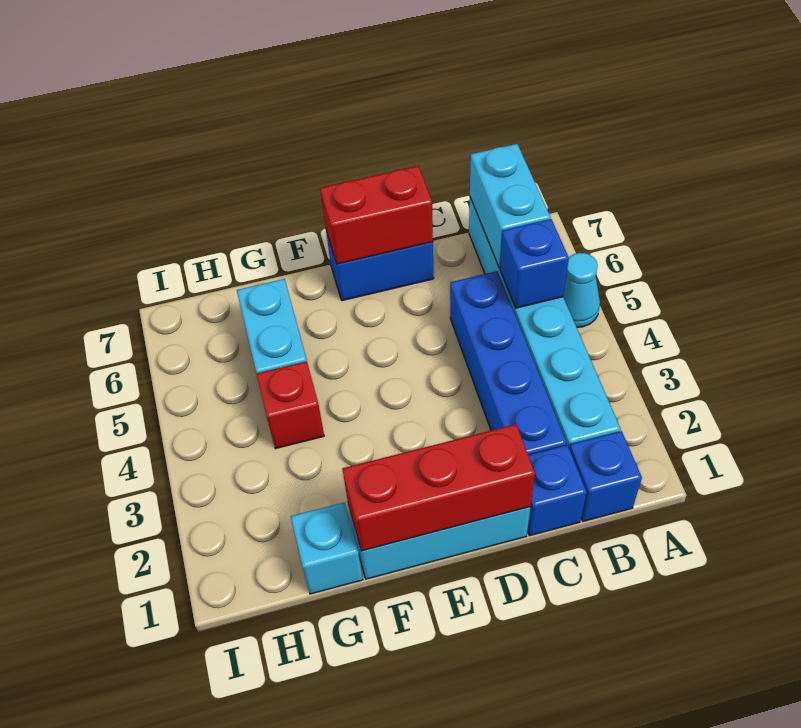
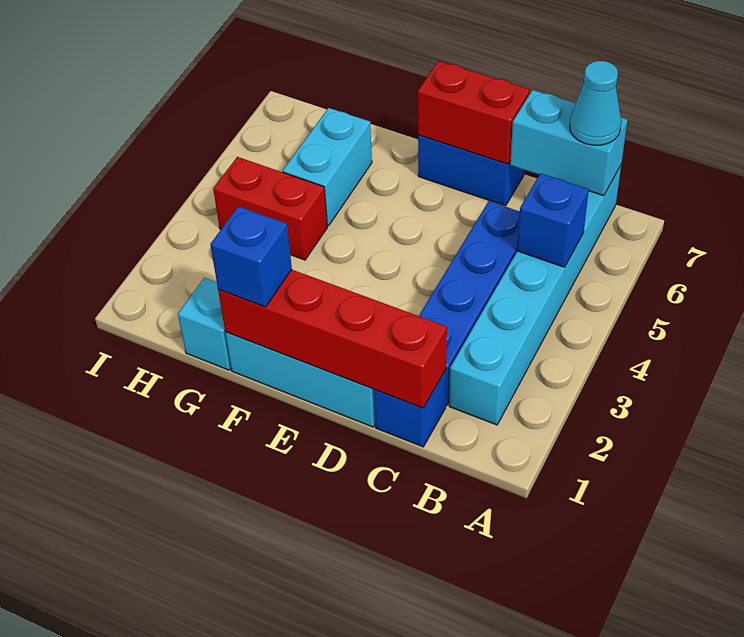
cyan cone A5 level 1 -> cyan cone B7 level 3
blue brick B1 level 1 -> blue brick F1 level 3
cyan brick B6:B7 level 2 -> cyan brick B7:C7 level 2
red brick D1:F1 level 2 -> red brick C1:F1 level 2
red brick G4 level 1 -> red brick G4:H4 level 1

